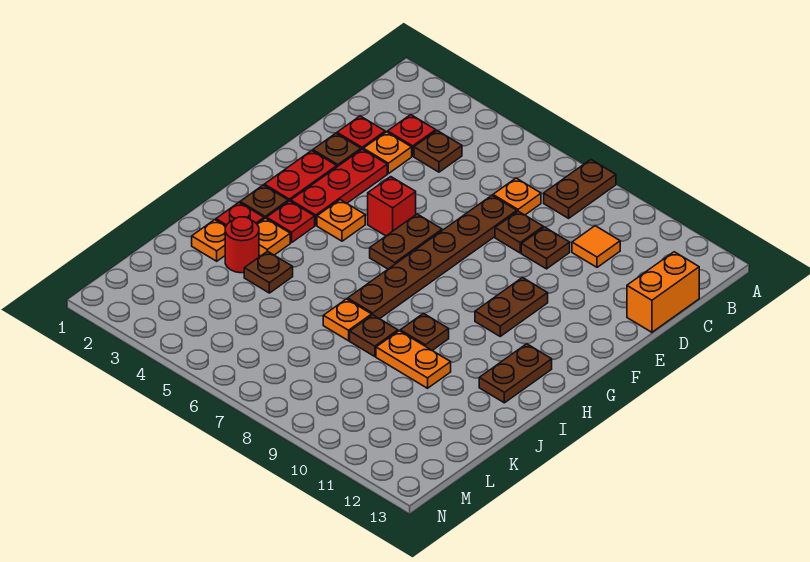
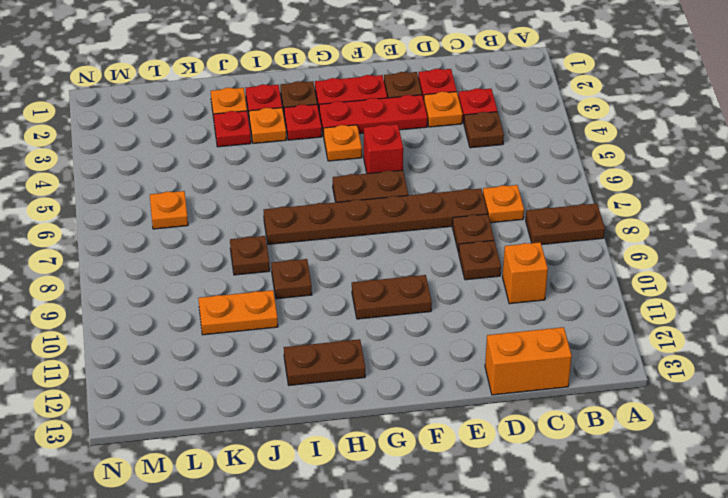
orange tile C10 level 1 -> orange brick C10 level 1
red round brick J3 level 1 -> red plate J3 level 1
brown plate J4 level 1 -> none
orange plate J7 level 1 -> orange plate L6 level 1
orange plate J9:J10 level 1 -> orange plate J10:K10 level 1

